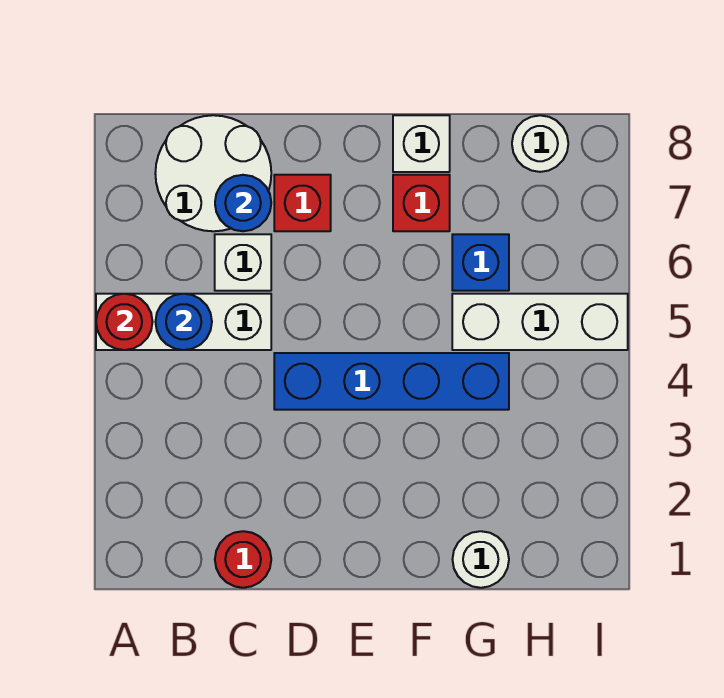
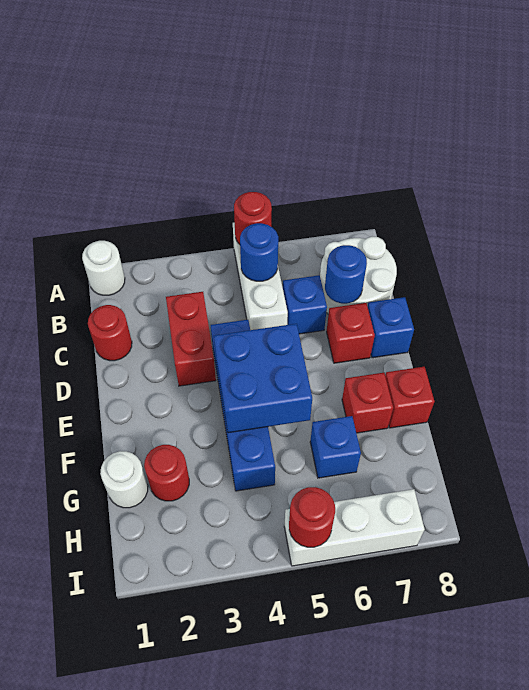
none -> red brick C3:D3 level 1
white brick C6 level 1 -> blue brick C6 level 1
none -> blue brick D8 level 1
none -> blue brick E4:F5 level 2
white brick F8 level 1 -> red brick F8 level 1
none -> red round brick G2 level 1
white brick G5:I5 level 1 -> white brick I5:I7 level 1
white round brick H8 level 1 -> white round brick A1 level 1
none -> red round brick I5 level 2

